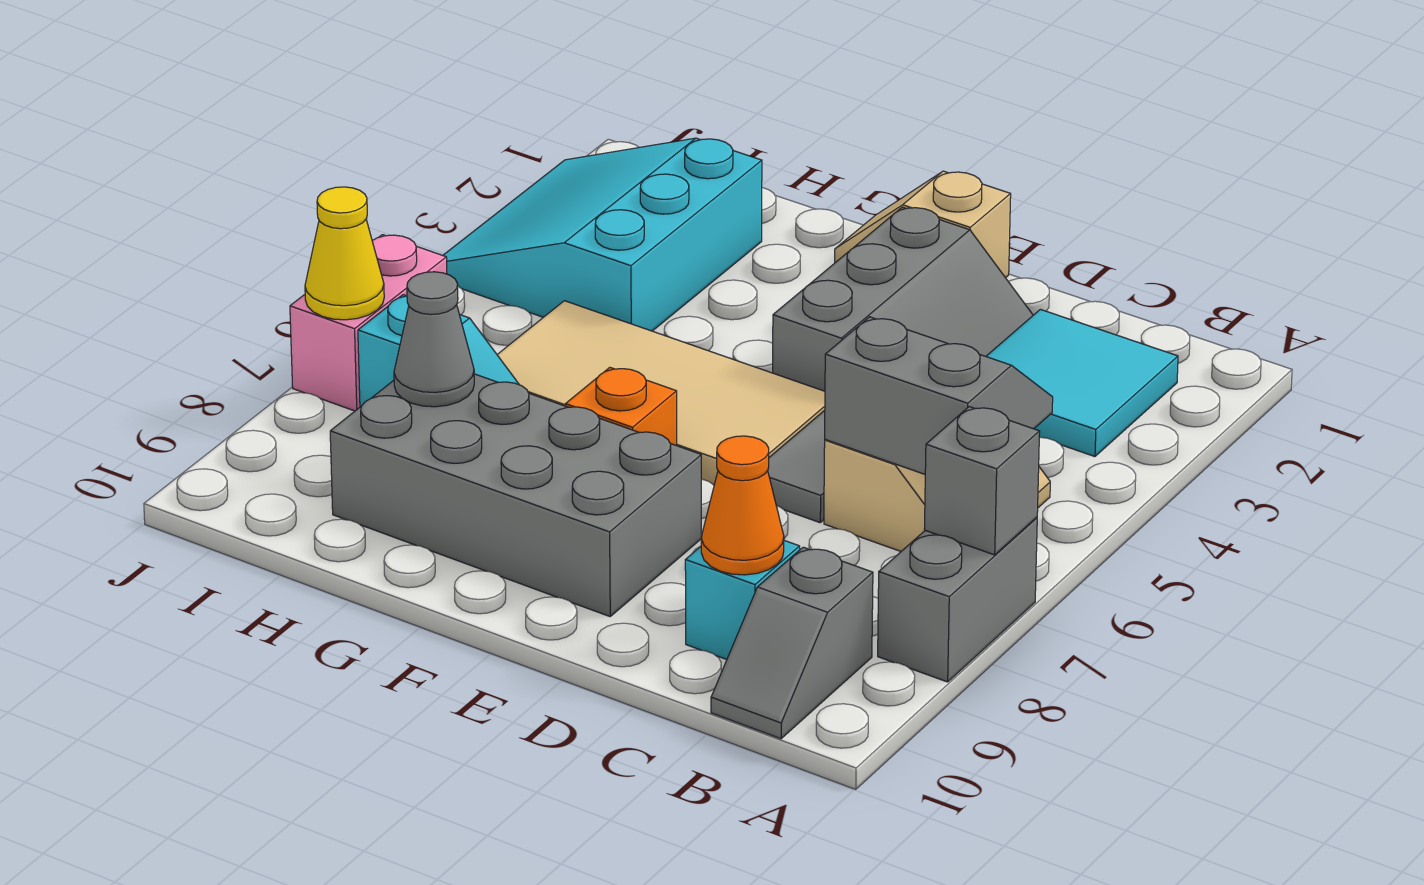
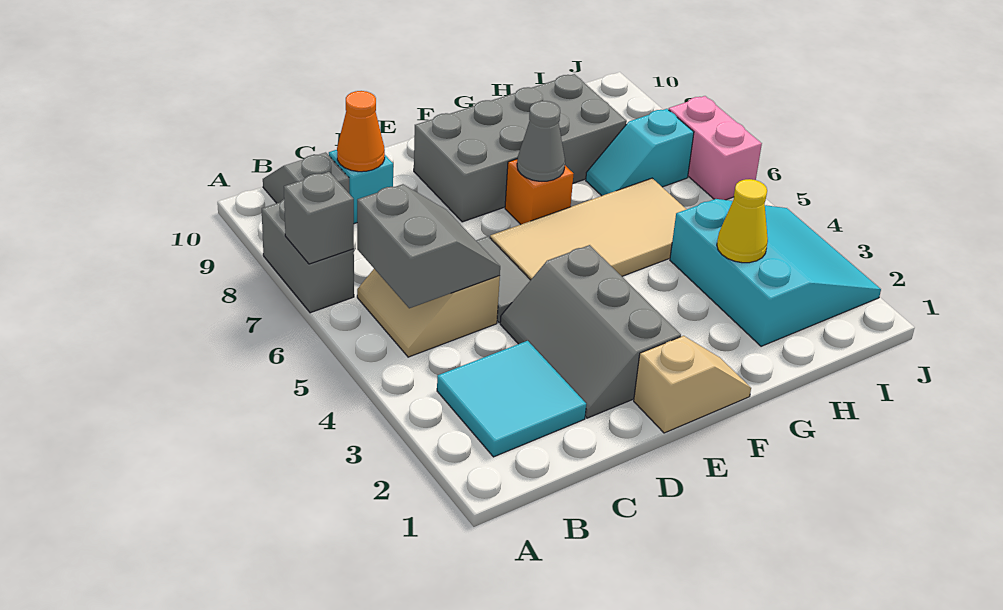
grey slope B5:C6 level 2 top 6 -> grey slope B5:C6 level 2 top B
grey cone H8 level 2 -> grey cone F7 level 2
yellow cone J7 level 2 -> yellow cone H3 level 2

